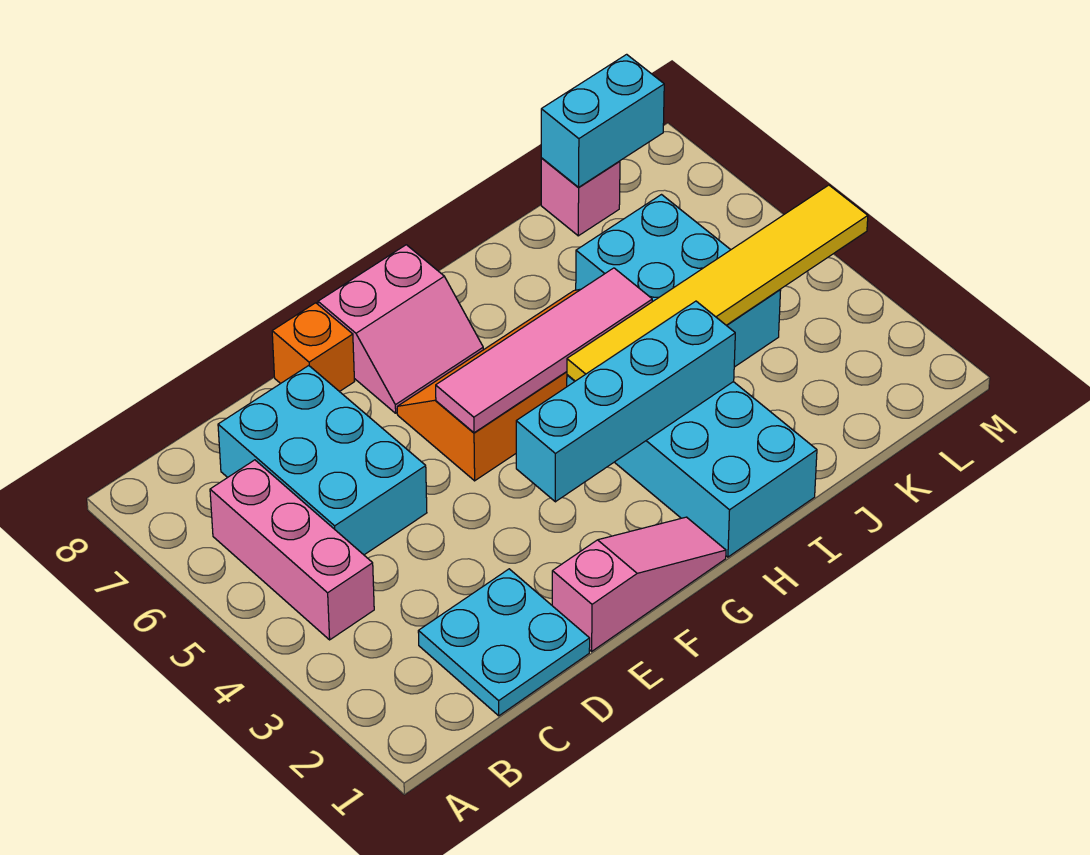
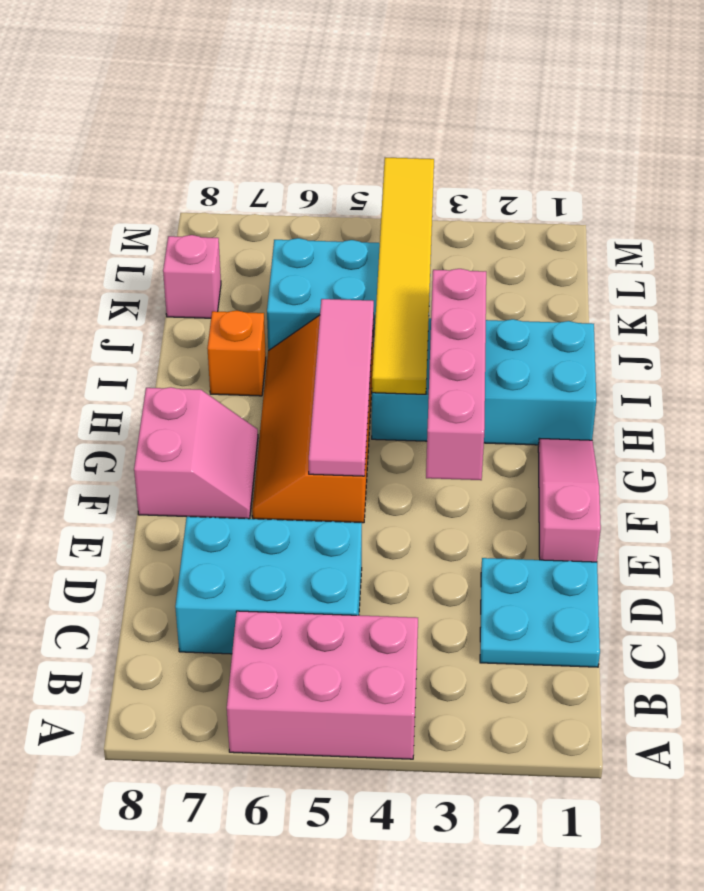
pink brick B4:B6 level 1 -> pink brick A4:B6 level 1
orange brick E8 level 1 -> orange brick I7 level 1
cyan brick F3:I3 level 2 -> pink brick F3:I3 level 2
cyan brick K8:L8 level 2 -> none

